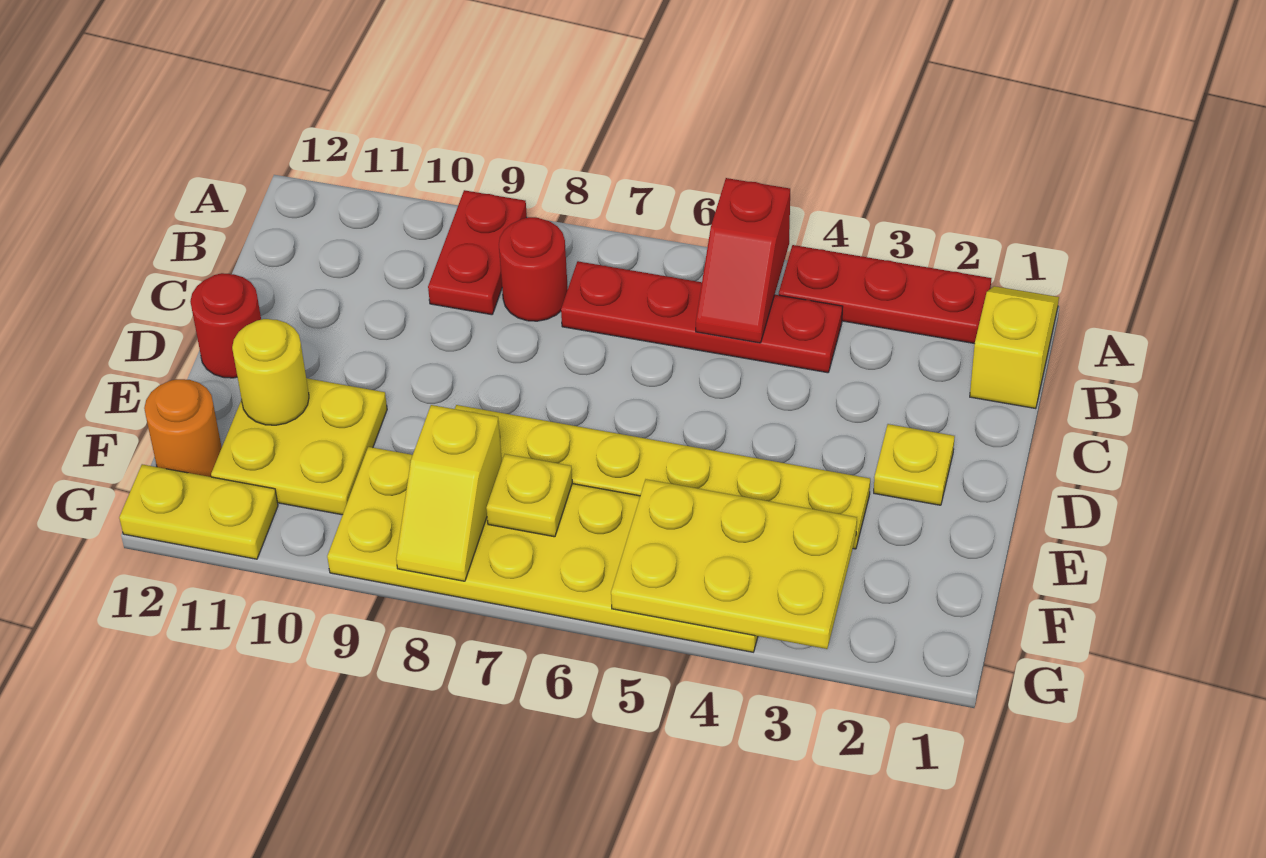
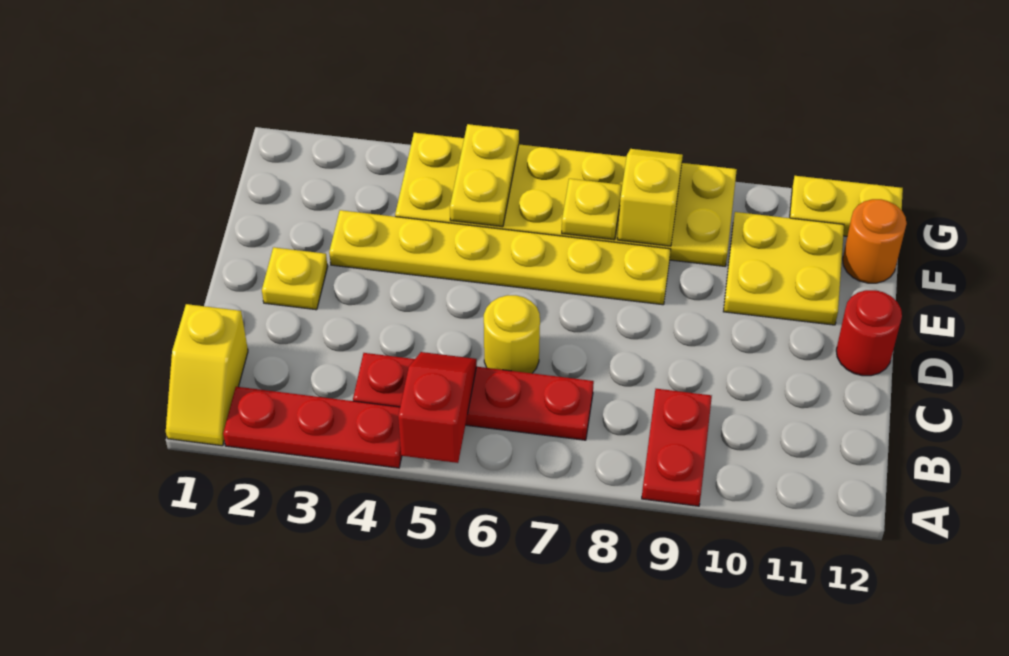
red round brick B8 level 1 -> none
yellow round brick E11 level 2 -> yellow round brick C6 level 1
yellow plate F3:G5 level 2 -> yellow plate F5:G5 level 2

